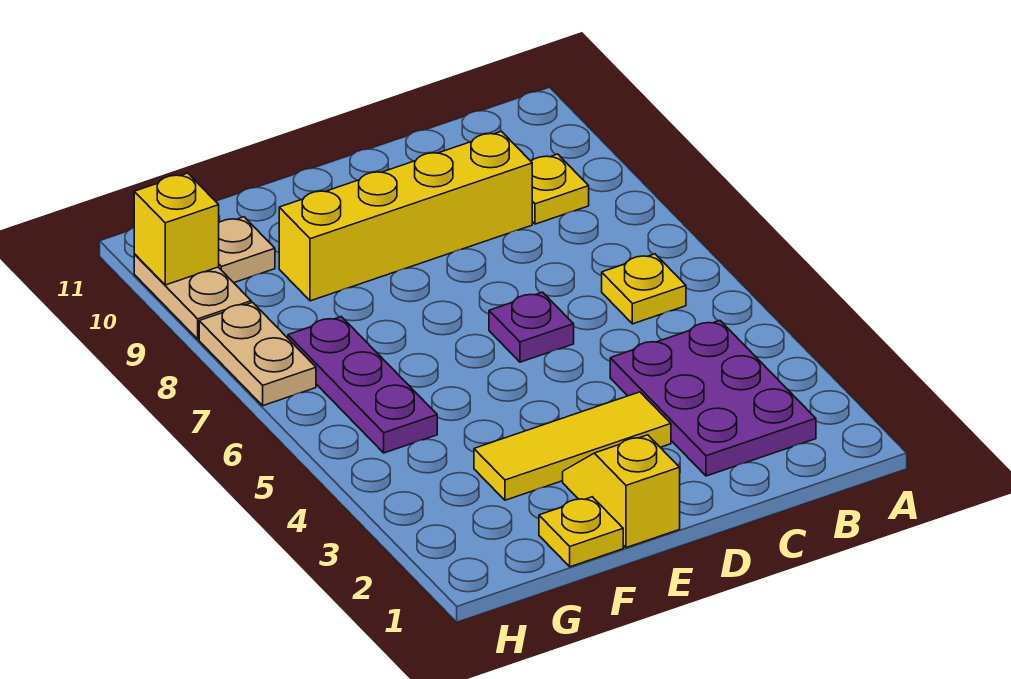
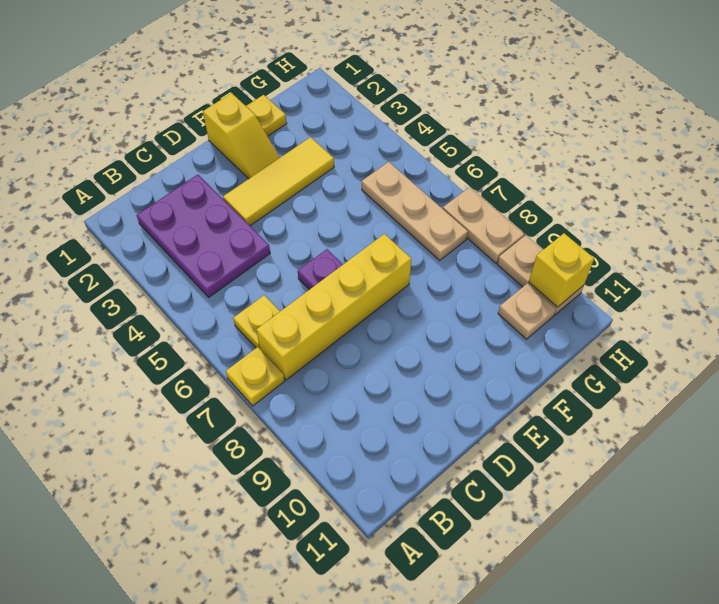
yellow plate B9 level 1 -> yellow plate A7 level 1
yellow brick C9:F9 level 1 -> yellow brick B7:E7 level 1
purple plate G5:G7 level 1 -> tan plate G5:G7 level 1

